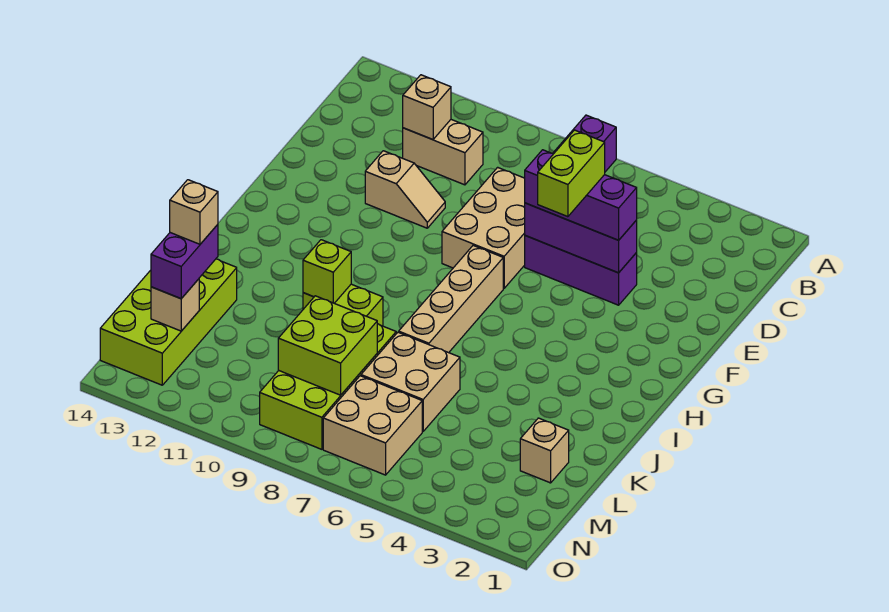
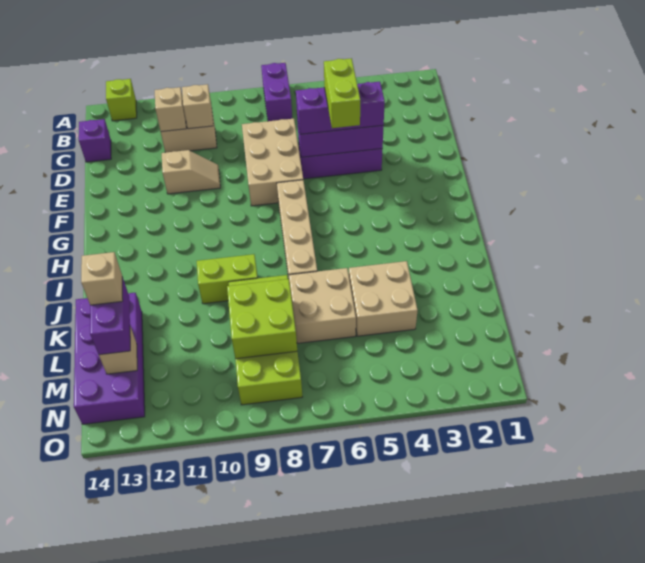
none -> purple brick C14 level 1
lime brick J10 level 2 -> lime brick A13 level 1
lime brick K13:N14 level 1 -> purple brick K13:N14 level 1
tan brick L2 level 1 -> tan brick C10 level 2
tan brick M6:N7 level 1 -> tan brick K4:L5 level 1

